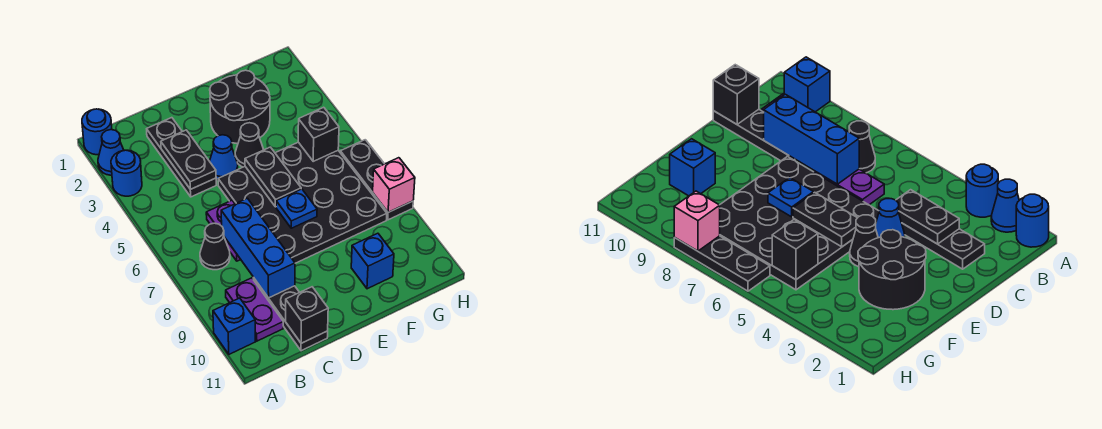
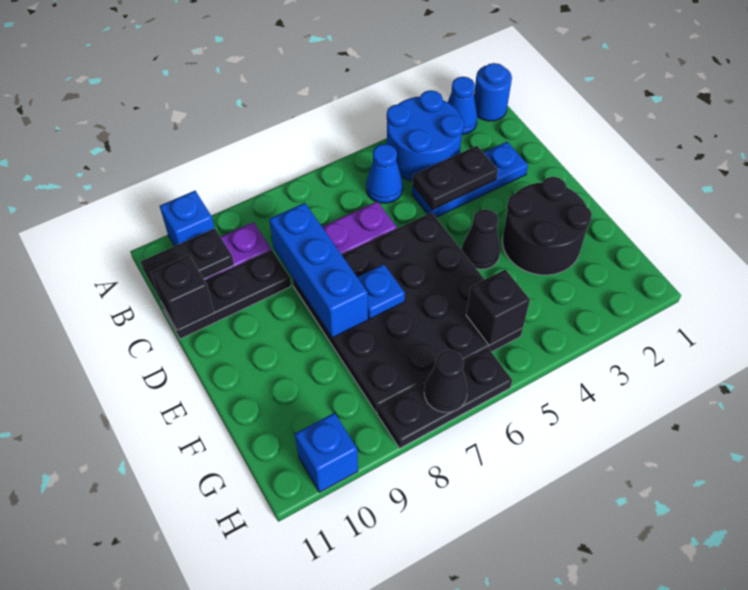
blue round brick A3 level 1 -> blue round brick A3:B4 level 1
black cone B7 level 1 -> black cone H7 level 2
black plate C2:C4 level 1 -> blue plate C2:C4 level 1
blue brick C7:C9 level 2 -> blue brick C8:E8 level 2
blue cone D4 level 1 -> blue cone B5 level 1
black plate E5:E6 level 2 -> black plate B10:B11 level 2
blue brick F10 level 1 -> blue brick H10 level 1
pink brick H8 level 2 -> none

